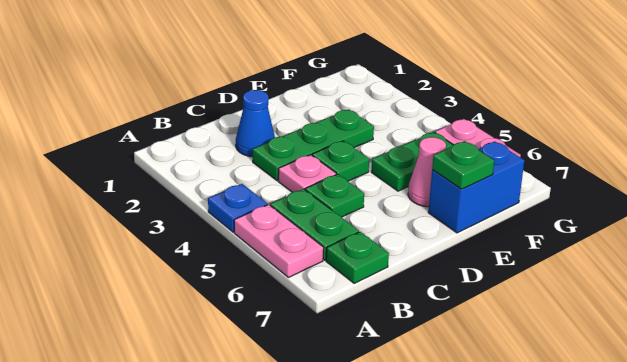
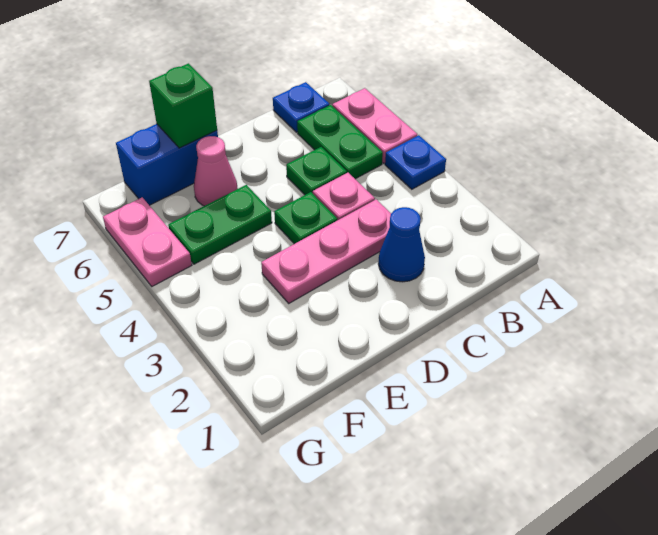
green plate B7 level 1 -> blue plate B7 level 1
green plate C3:E3 level 1 -> pink plate C3:E3 level 1
green plate E7 level 2 -> green brick E7 level 2

